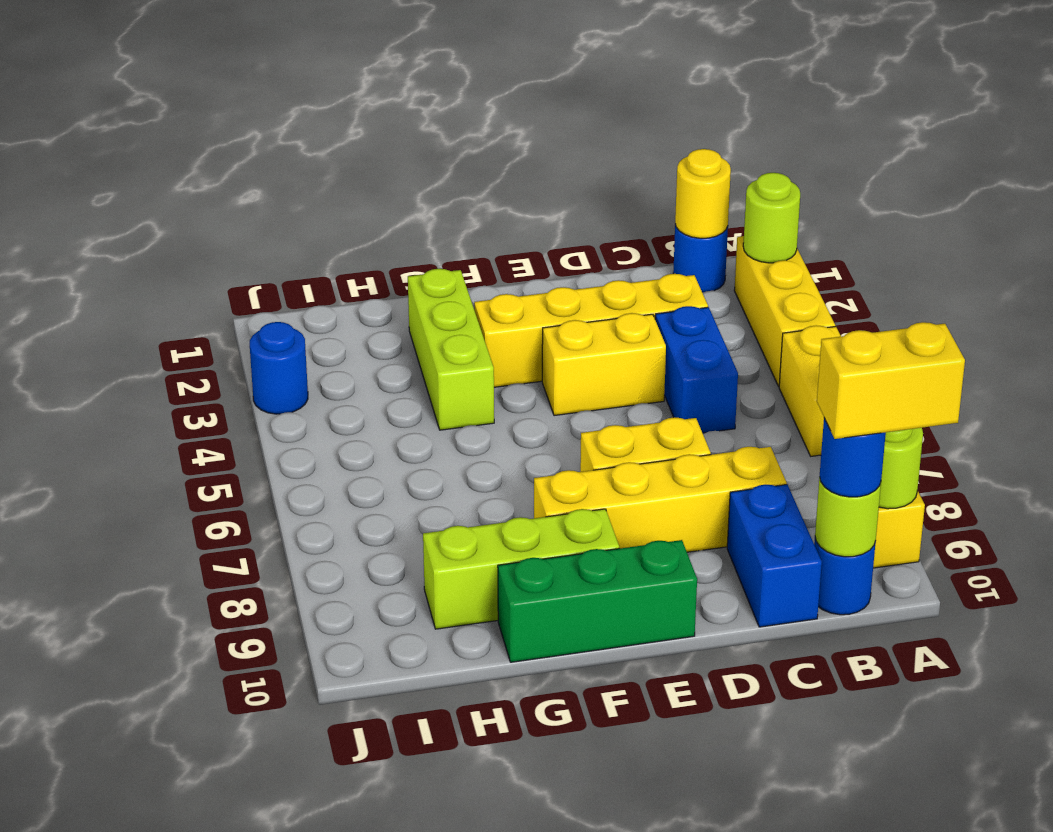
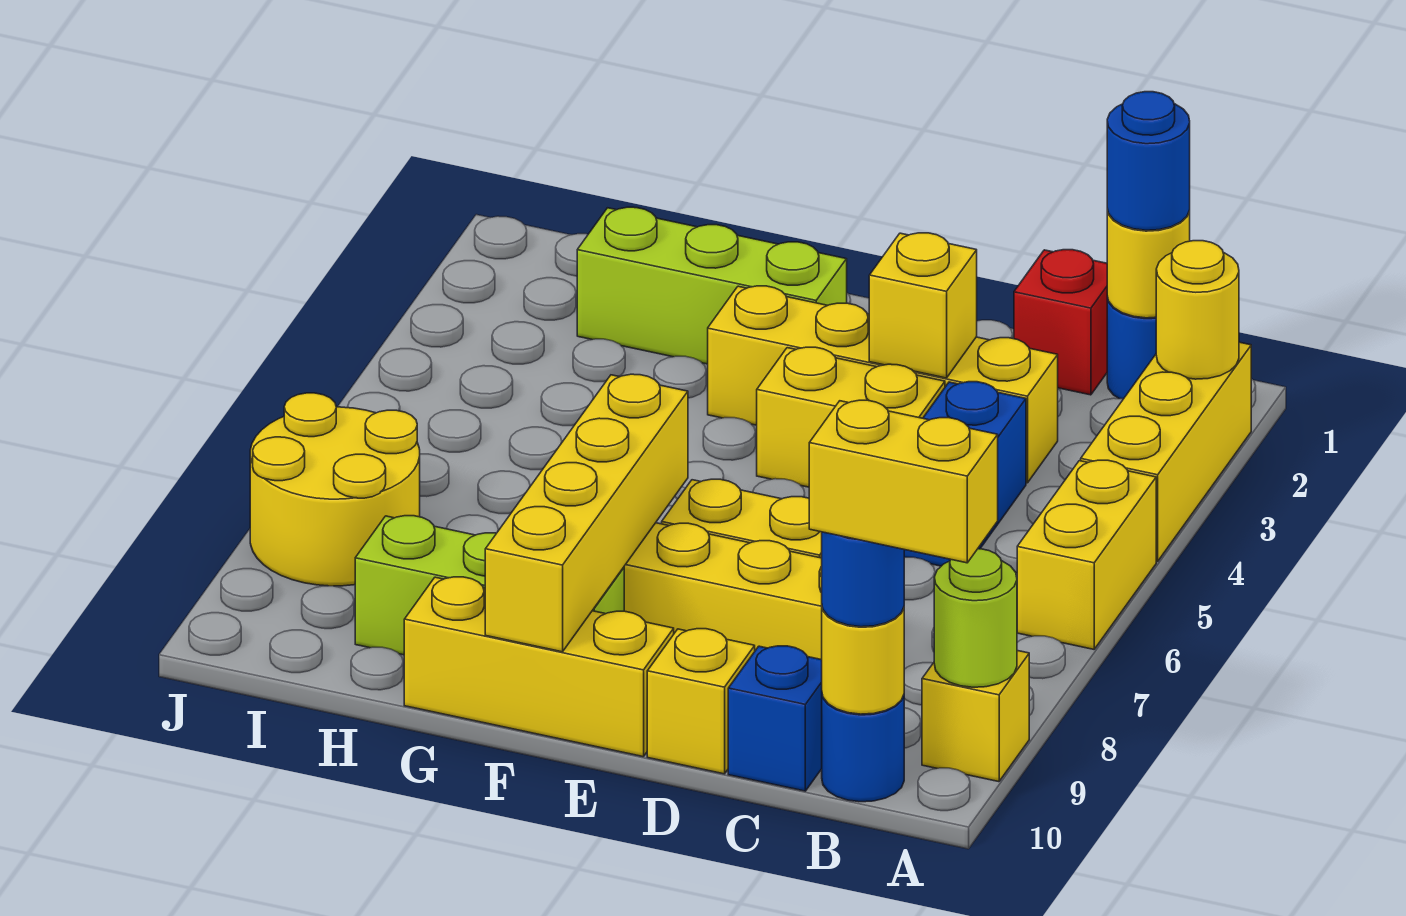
lime round brick A2 level 2 -> yellow round brick A2 level 2
lime round brick B10 level 2 -> yellow round brick B10 level 2
none -> red brick C1 level 1
blue brick C9:C10 level 1 -> blue brick C10 level 1
none -> yellow brick D3 level 2
none -> yellow brick D10 level 1
green brick E10:G10 level 1 -> yellow brick E10:G10 level 1
none -> yellow brick F7:F10 level 2
lime brick G2:G4 level 1 -> lime brick F2:H2 level 1
none -> yellow round brick I7:J8 level 1
blue round brick J3 level 1 -> blue round brick B1 level 3

